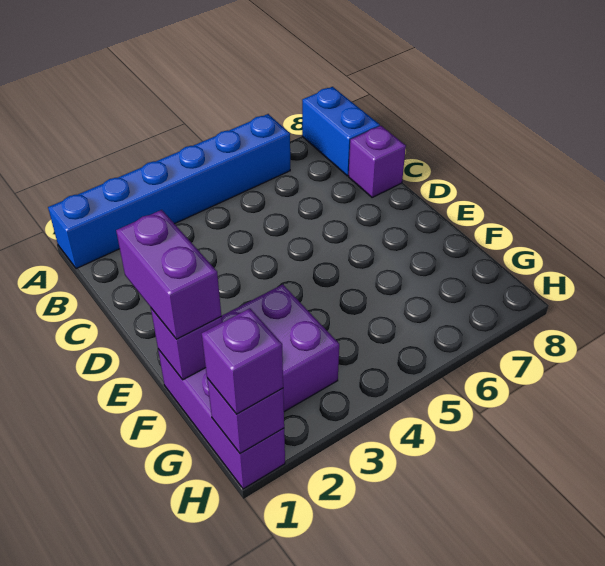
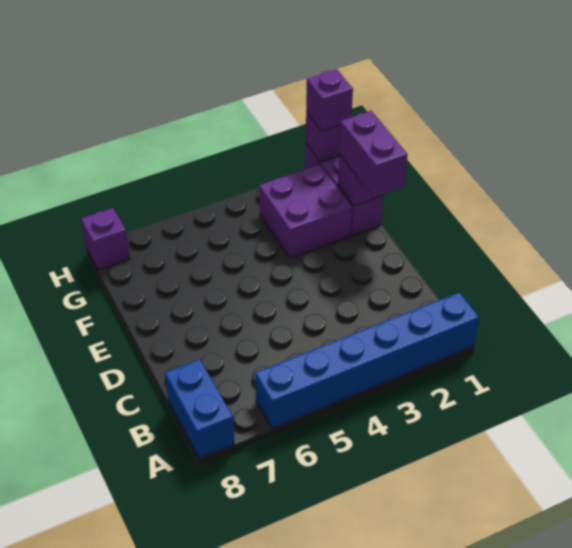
purple brick C8 level 1 -> purple brick H8 level 1

